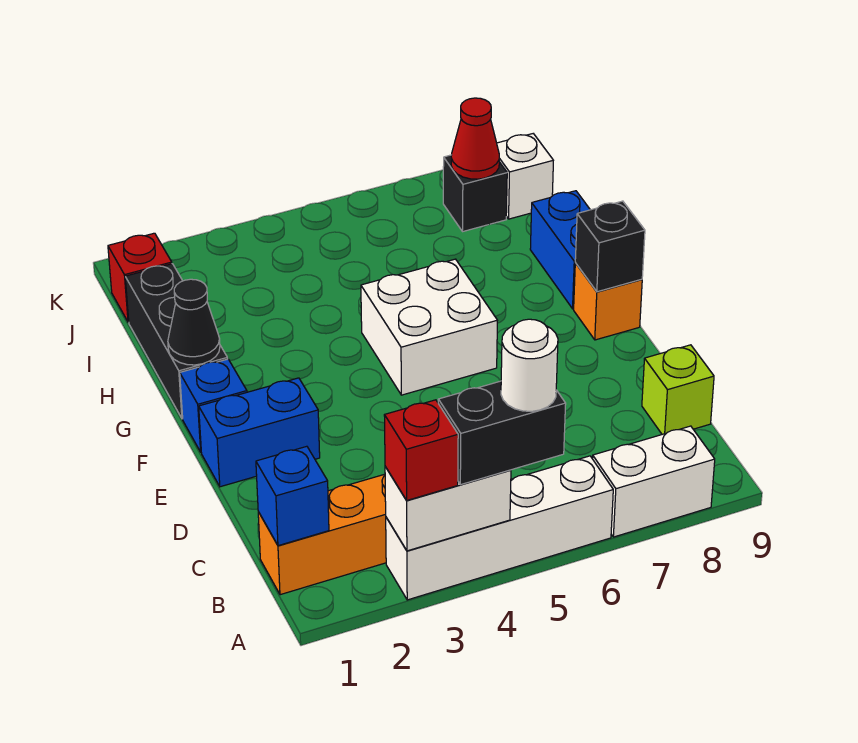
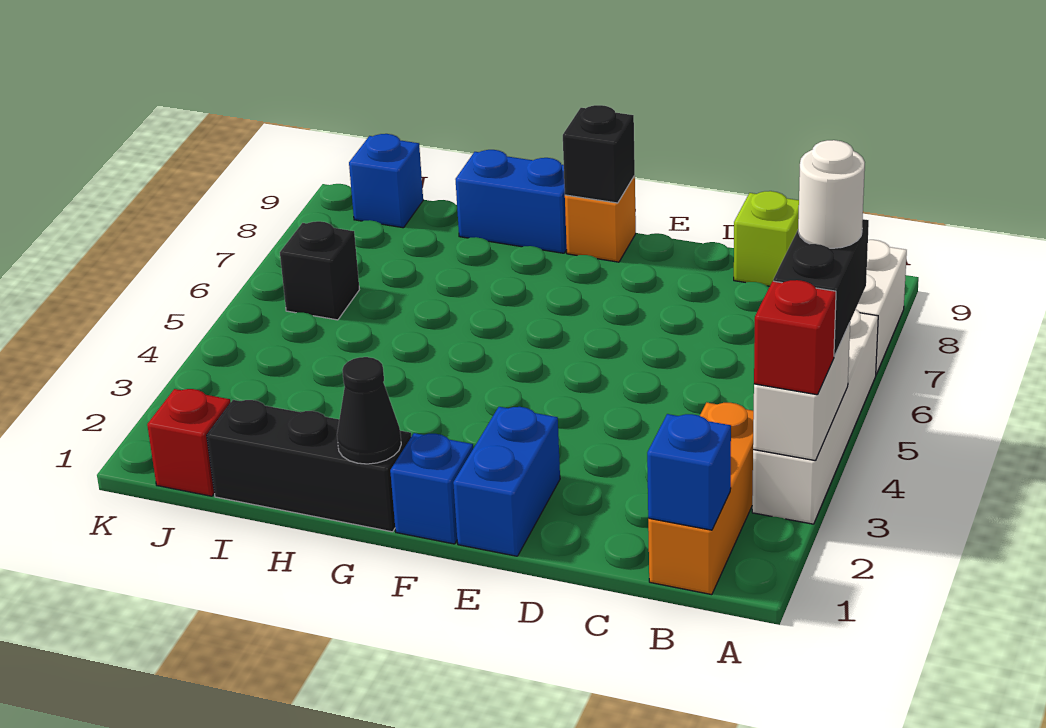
white brick F5:G6 level 1 -> none
black brick J8 level 1 -> black brick J6 level 1
red cone J8 level 2 -> none
white brick J9 level 1 -> blue brick J9 level 1

